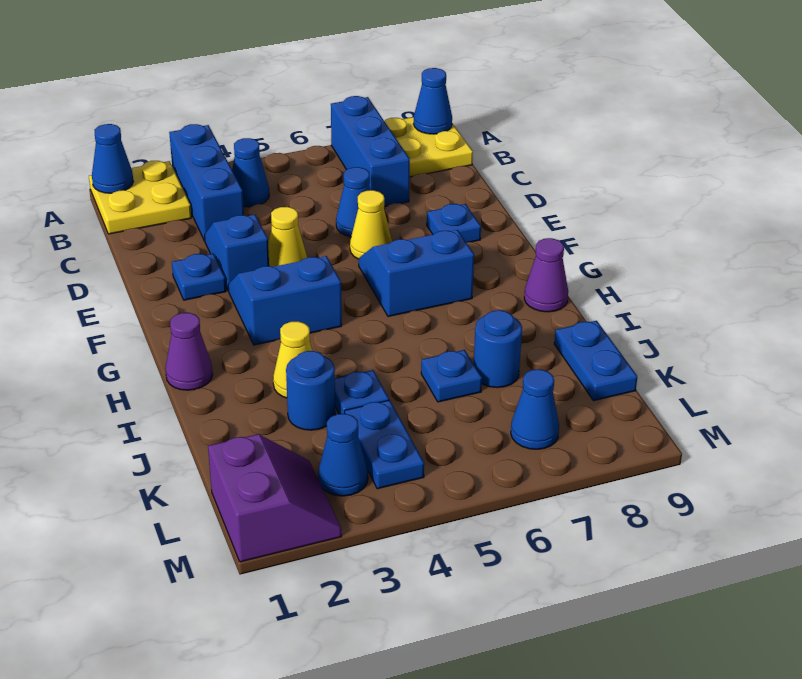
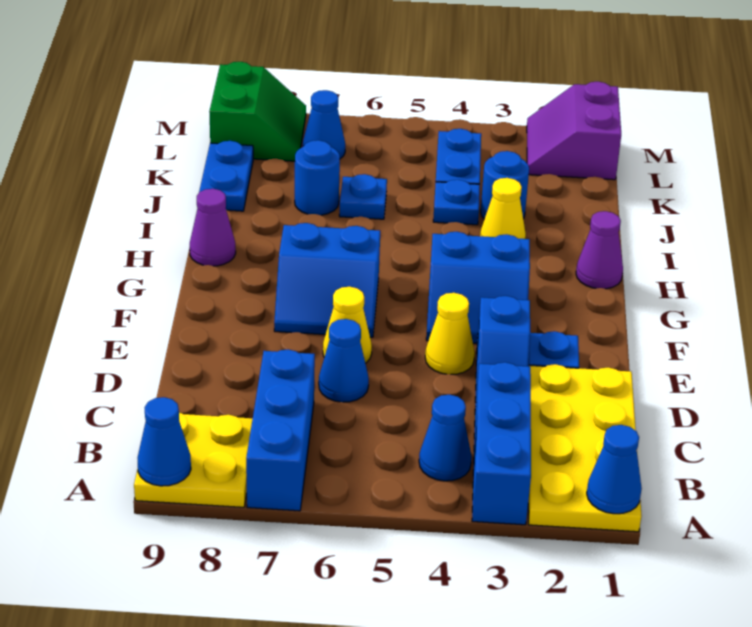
yellow plate A1:B2 level 1 -> yellow plate A1:D2 level 1
blue plate E8 level 1 -> none
blue cone L3 level 1 -> none
none -> green slope L8:M9 level 1 top 9

